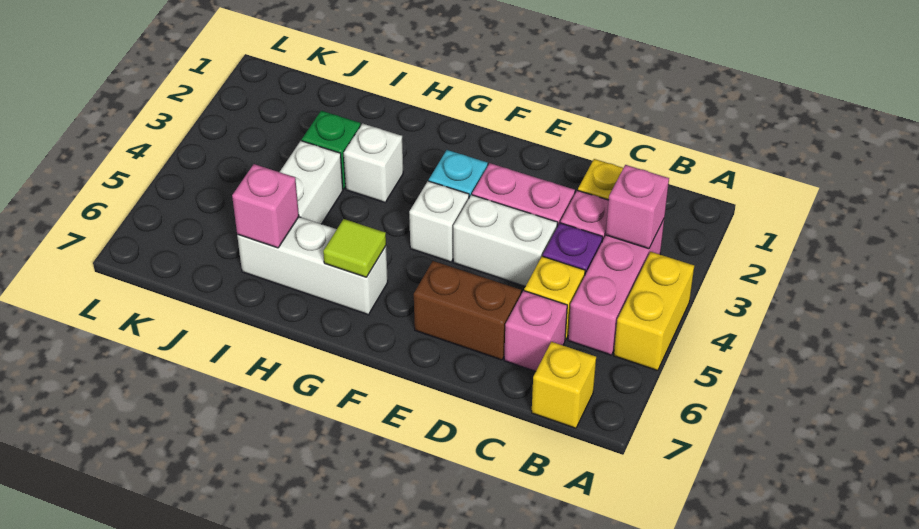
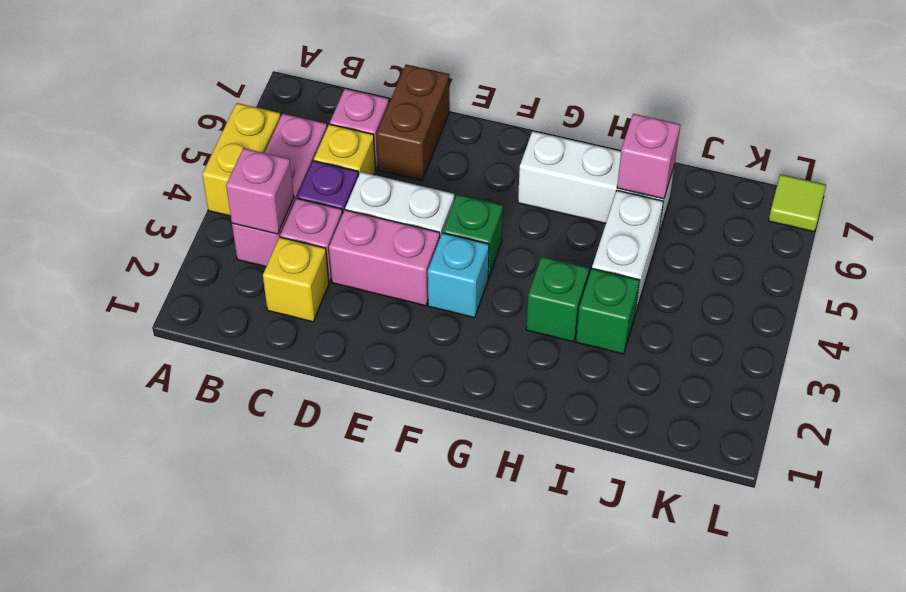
yellow brick B7 level 1 -> none
brown brick D6:E6 level 1 -> brown brick D6:D7 level 1
white brick F4 level 1 -> green brick F4 level 1
lime tile G6 level 2 -> lime tile L7 level 1
white brick H3 level 1 -> green brick H3 level 1

